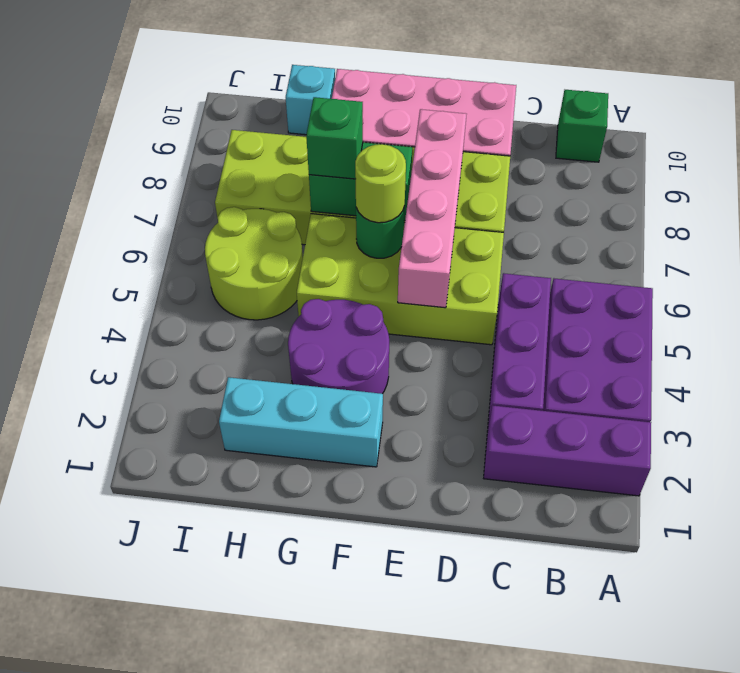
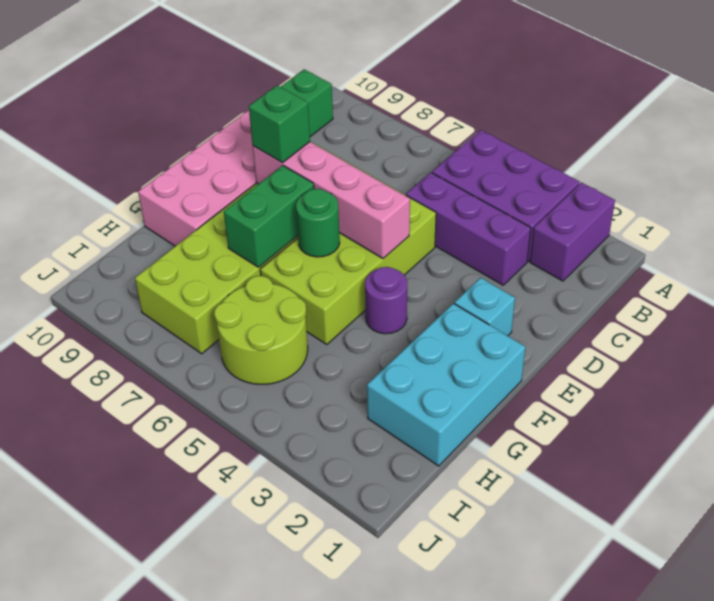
purple brick A2:C2 level 1 -> purple brick A2:B2 level 1
cyan brick F2:H2 level 1 -> cyan brick F1:H2 level 1
purple round brick F3:G4 level 1 -> purple round brick F4 level 1
lime round brick F6 level 3 -> none
green brick G7 level 3 -> green brick E8 level 3
cyan brick H10 level 1 -> cyan brick E2 level 1

